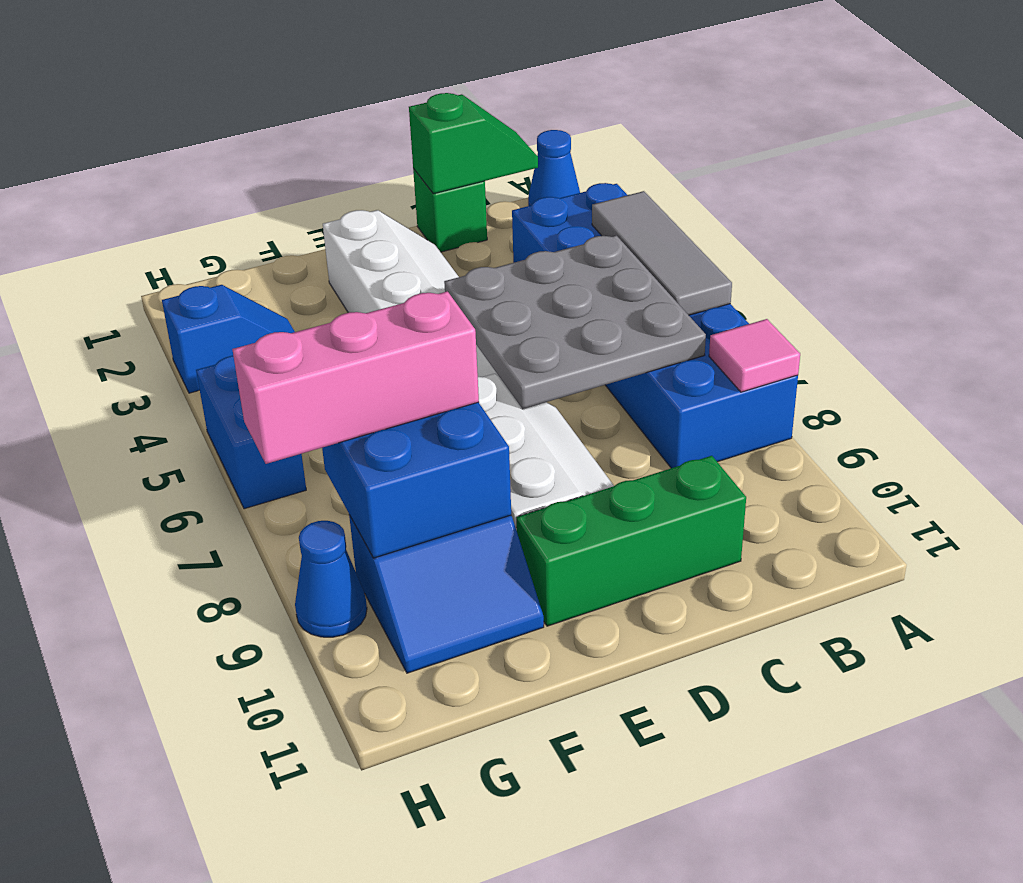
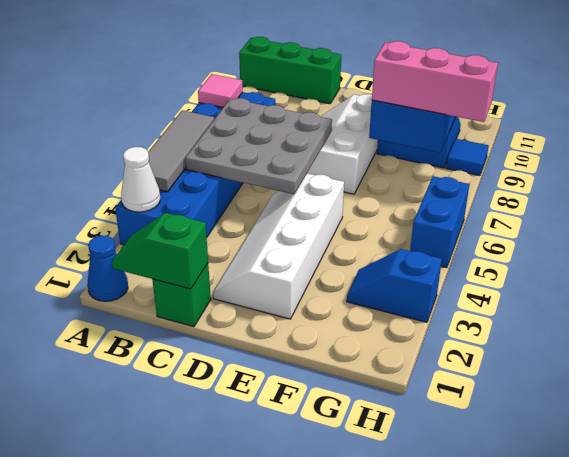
none -> white cone A3 level 2
green brick C10:E10 level 1 -> green brick A11:C11 level 1
blue cone H9 level 1 -> blue tile H9 level 1

